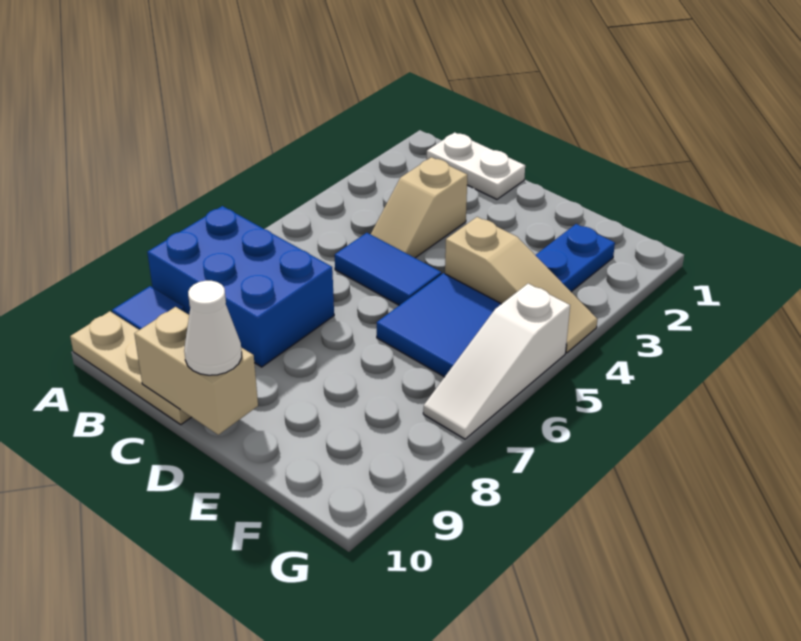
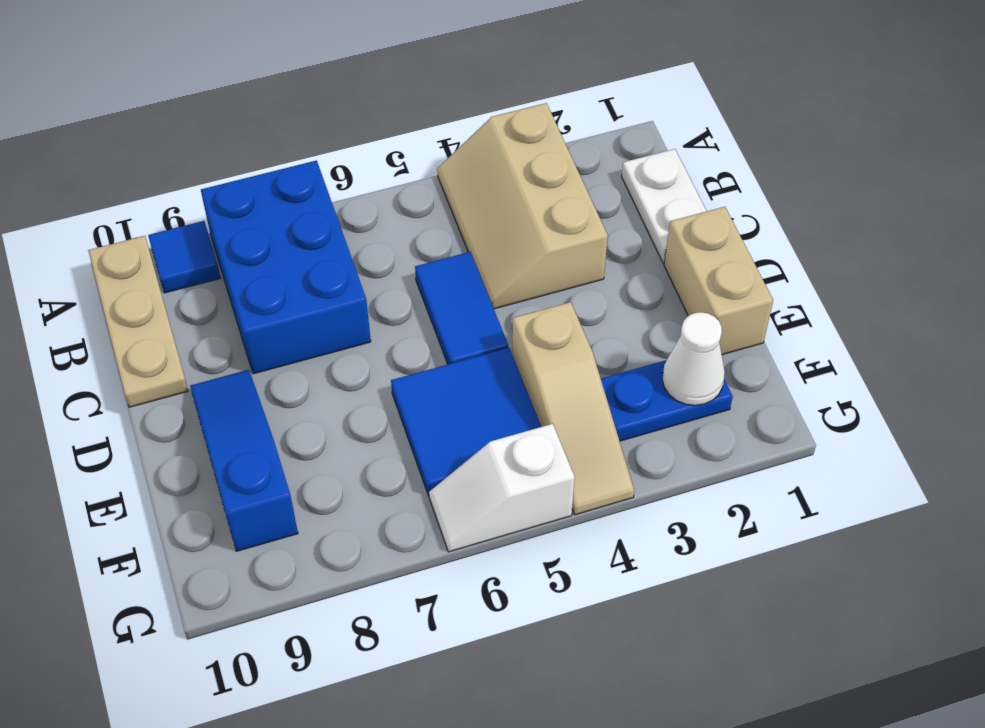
tan slope C3:C4 level 1 top 3 -> tan slope A3:C4 level 1 top 3
tan brick C10:D10 level 2 -> tan brick D1:E1 level 1
none -> blue slope D9:F9 level 1 top F
white cone D10 level 3 -> white cone F2 level 2
white slope G5:G7 level 1 top 5 -> white slope G5:G6 level 1 top 5

